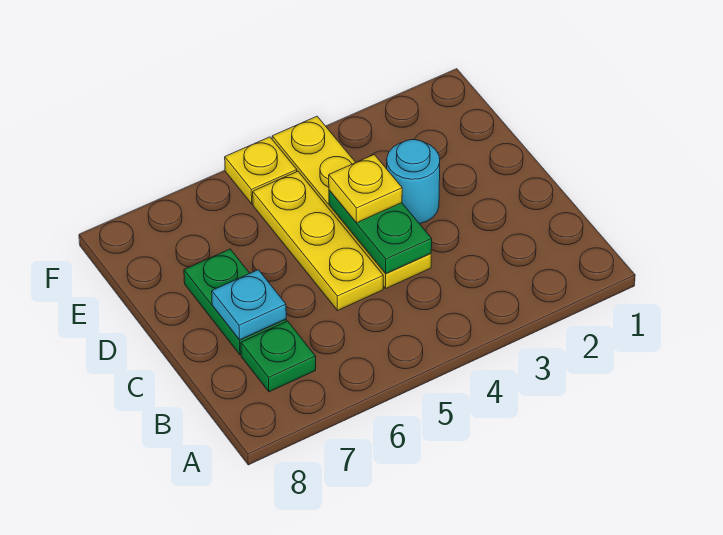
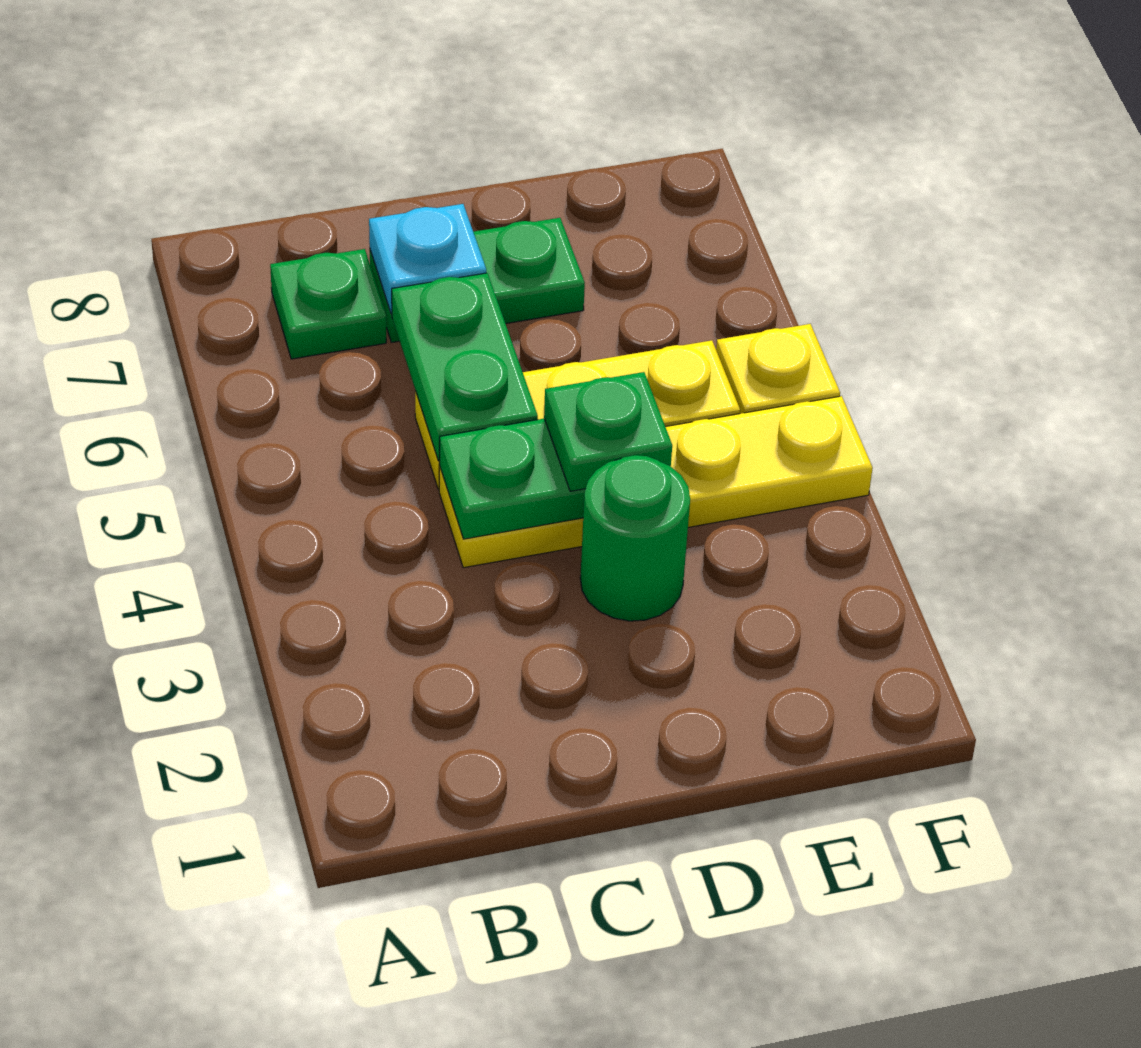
none -> green plate C5:C6 level 2
cyan round brick D3 level 1 -> green round brick D3 level 1
yellow plate D4 level 3 -> green plate D4 level 3

